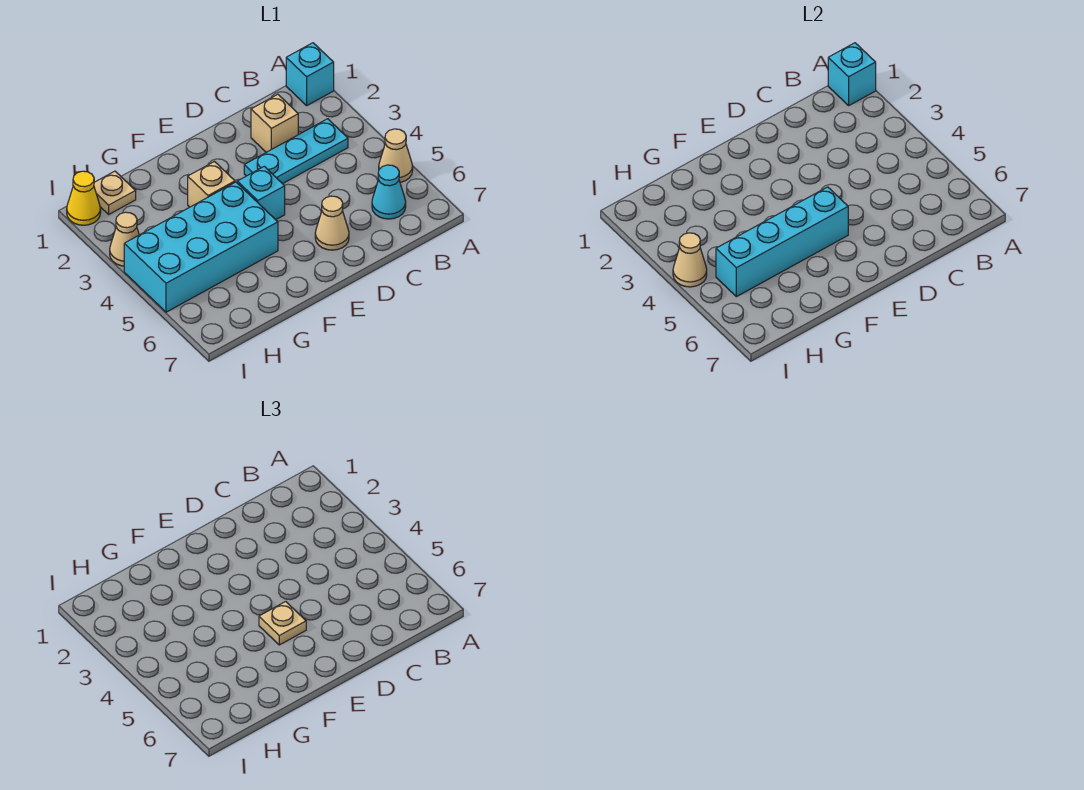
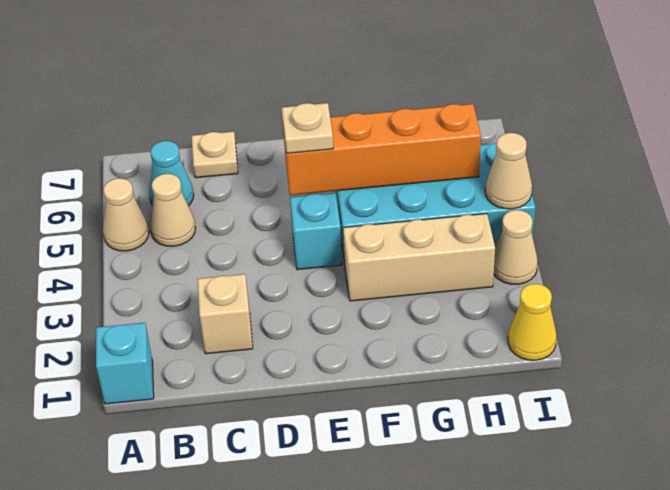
cyan brick A1 level 2 -> none
cyan plate B3:D3 level 1 -> none
tan cone D6 level 1 -> tan cone B5 level 1
cyan brick E5:H5 level 2 -> orange brick E5:H5 level 2
tan brick F3 level 1 -> tan brick F3:H3 level 1
tan plate H1 level 1 -> tan plate C7 level 1

